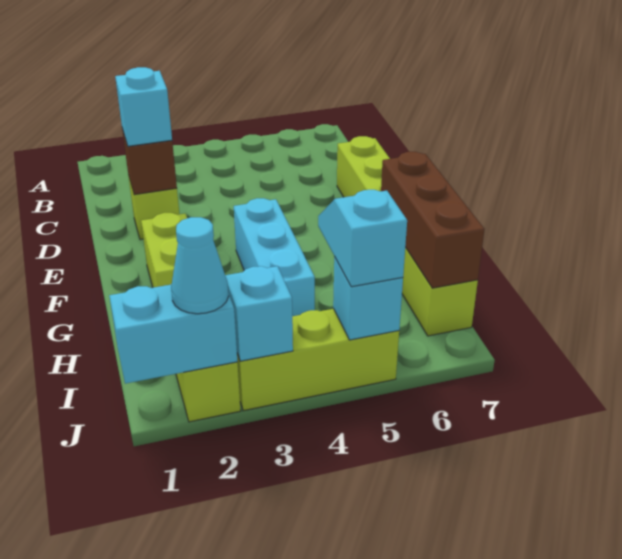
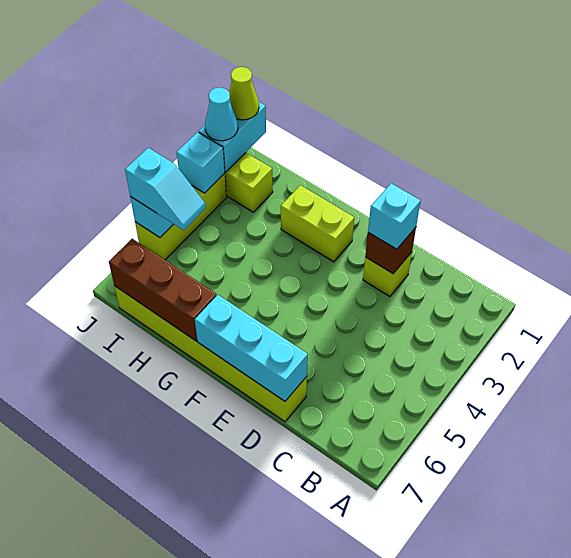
cyan brick F4:H4 level 1 -> cyan brick D7:F7 level 2
none -> lime cone J1 level 3

